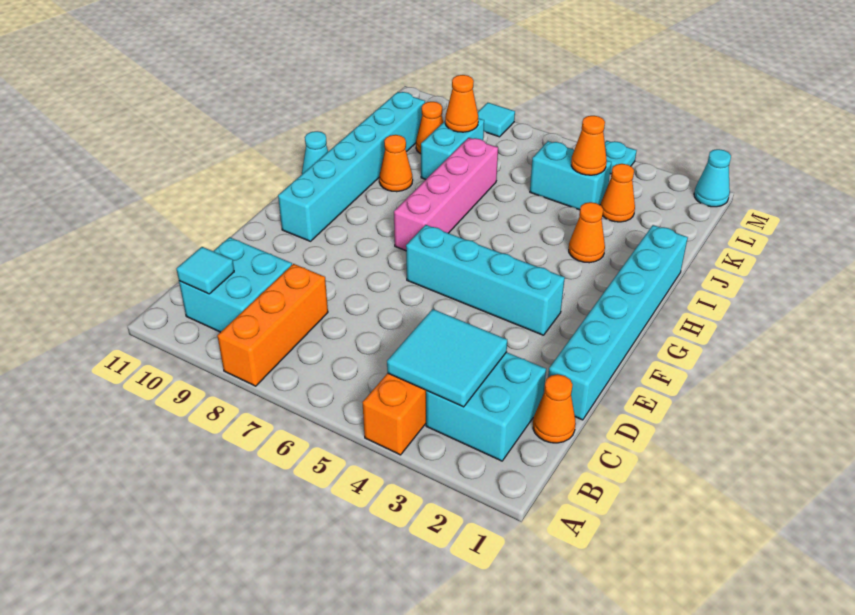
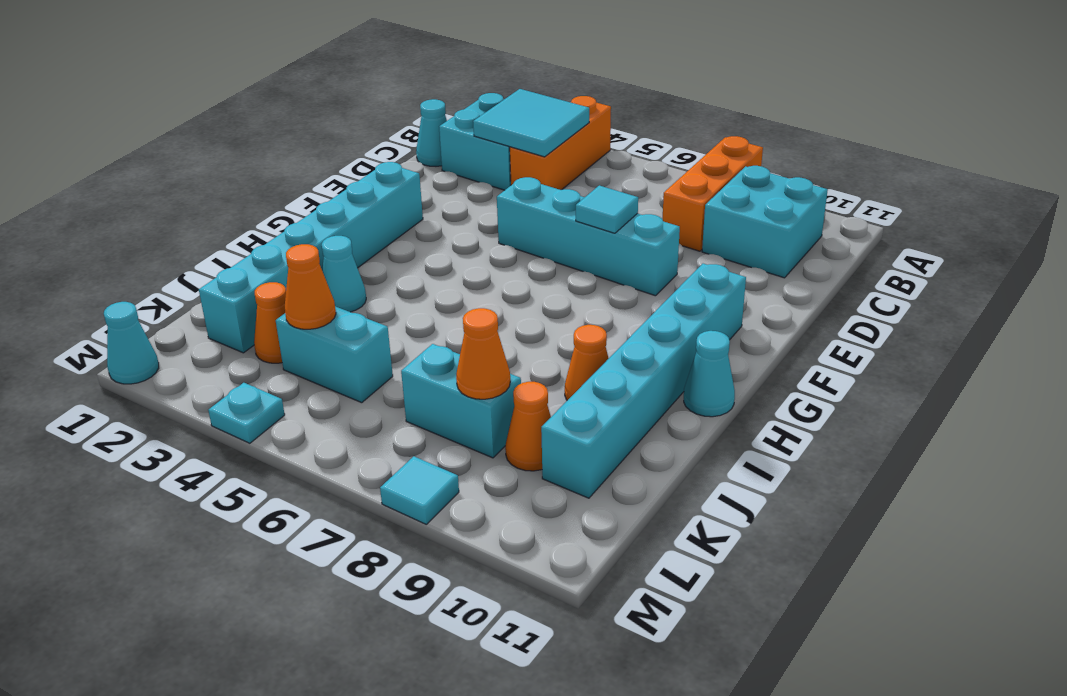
cyan tile B10 level 2 -> cyan tile E7 level 2
orange cone C1 level 1 -> cyan cone C1 level 1
cyan brick D1:I1 level 1 -> cyan brick F2:K2 level 1
cyan brick F3:F6 level 1 -> cyan brick E5:E8 level 1
pink brick G7:J7 level 1 -> none
orange cone I3 level 1 -> cyan cone I3 level 1
cyan brick J8:K8 level 1 -> cyan brick K7:K8 level 1

